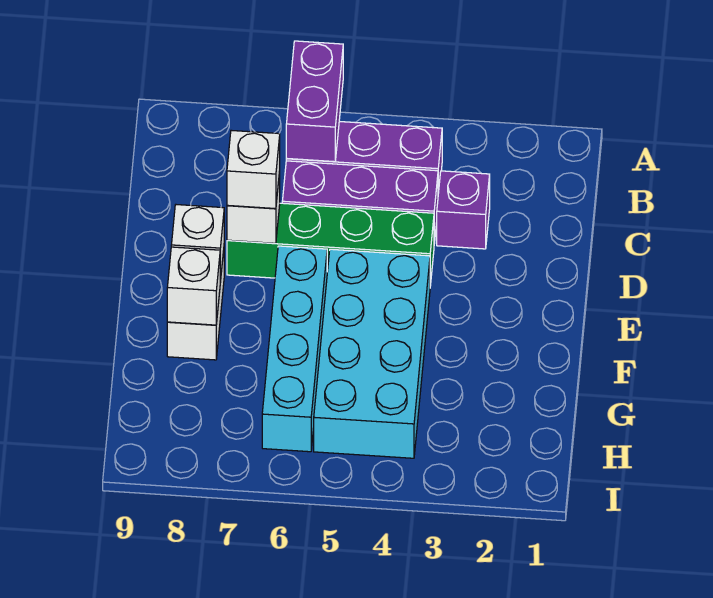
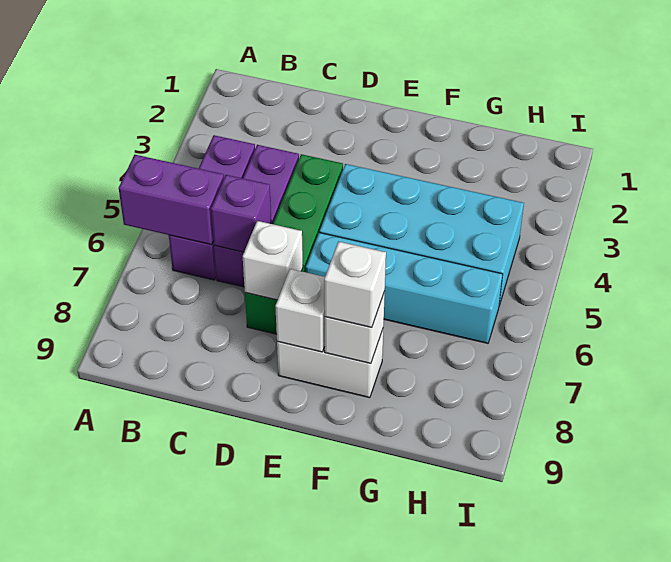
purple brick C3 level 1 -> purple brick C6 level 2
white brick D7 level 3 -> white brick F8 level 3

